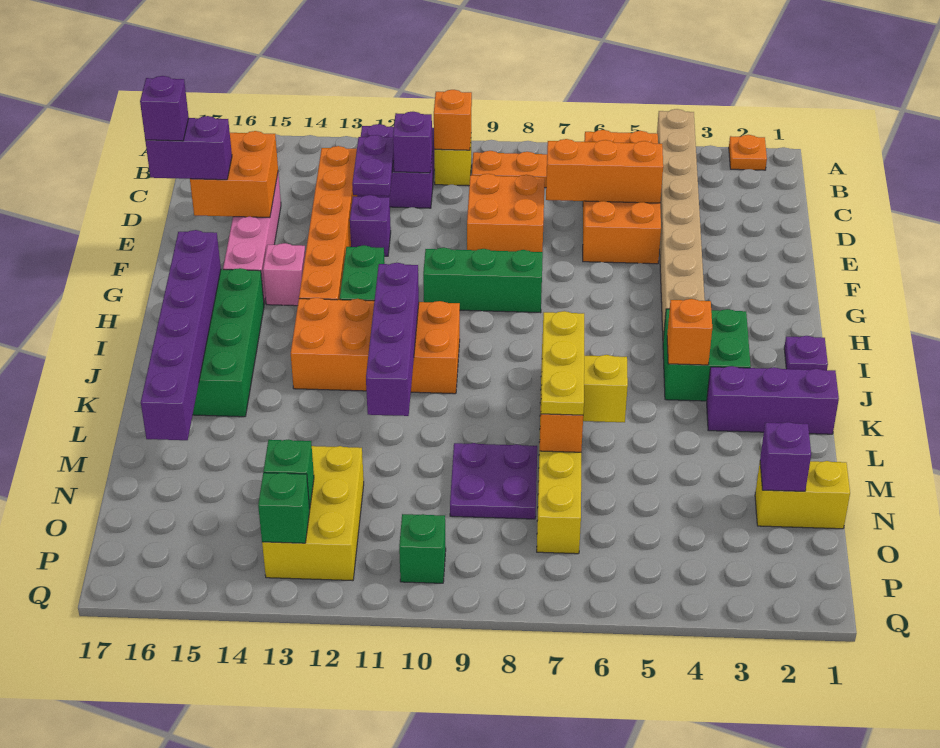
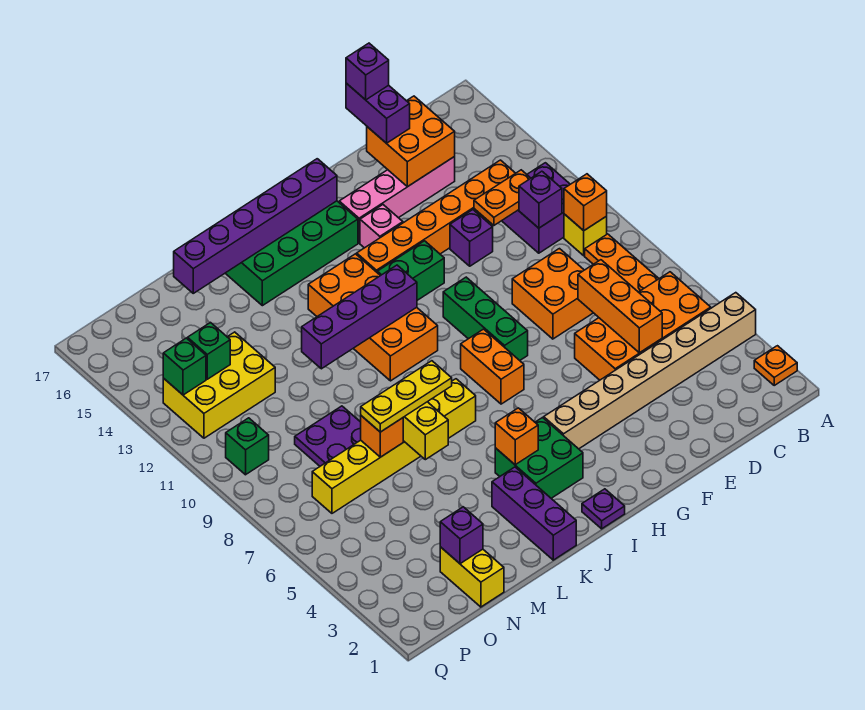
purple plate C12:D12 level 2 -> orange plate C12:D12 level 2
none -> orange brick H7:H8 level 1

